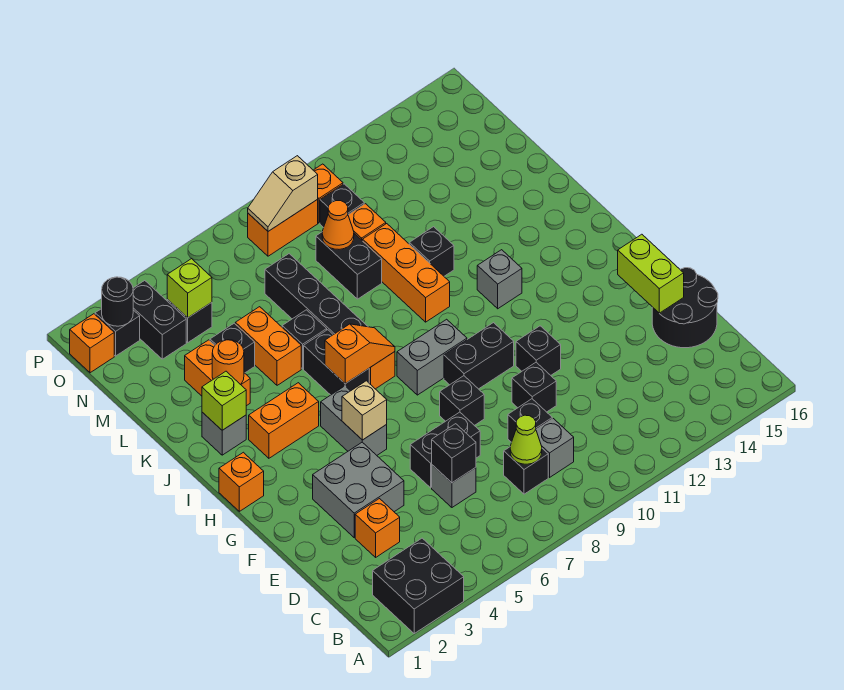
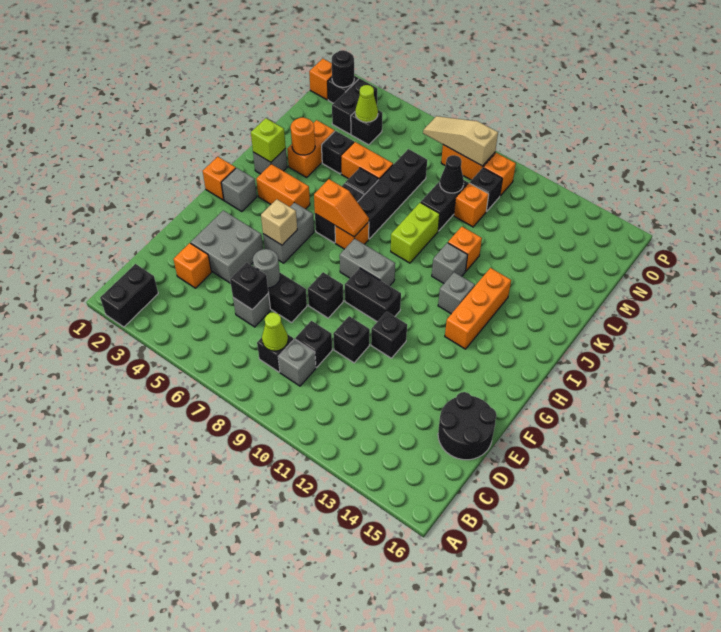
black brick A2:B3 level 1 -> black brick A2:B2 level 1
none -> grey round brick E6 level 2
lime brick E15:F15 level 2 -> lime brick J9:K9 level 1
none -> grey brick H2 level 1
orange brick J10:L10 level 1 -> orange brick H13:J13 level 1
none -> grey brick J11 level 1
orange brick K5:L5 level 1 -> orange brick L5:L6 level 1
black brick K11 level 1 -> orange brick K11 level 1
orange cone M9 level 2 -> black cone M9 level 2
lime brick N4 level 2 -> lime cone N4 level 2
tan slope O8:O9 level 2 top 9 -> tan slope O7:O9 level 2 top 9

